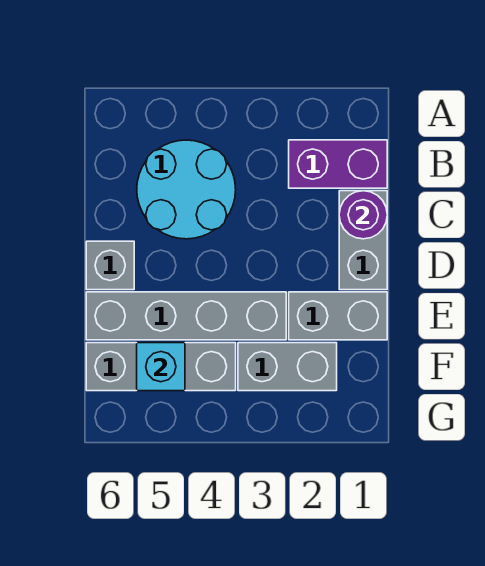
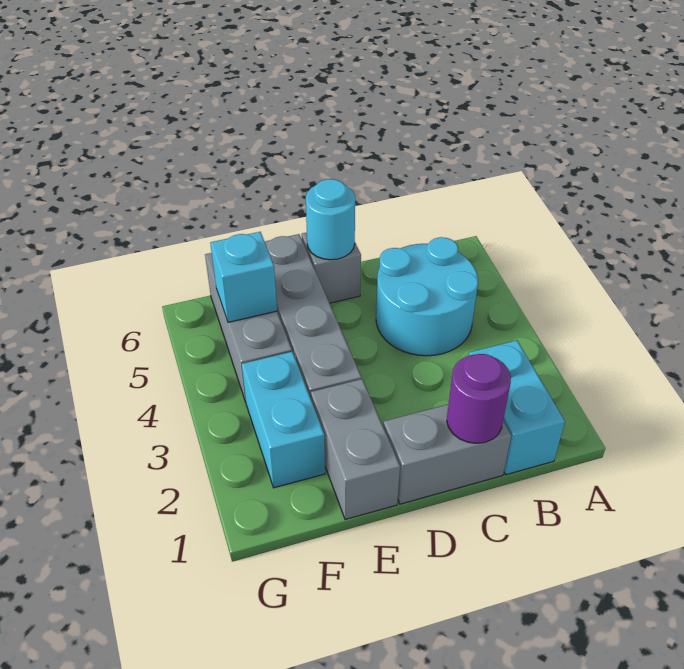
purple brick B1:B2 level 1 -> cyan brick B1:B2 level 1
none -> cyan round brick D6 level 2
grey brick F2:F3 level 1 -> cyan brick F2:F3 level 1

